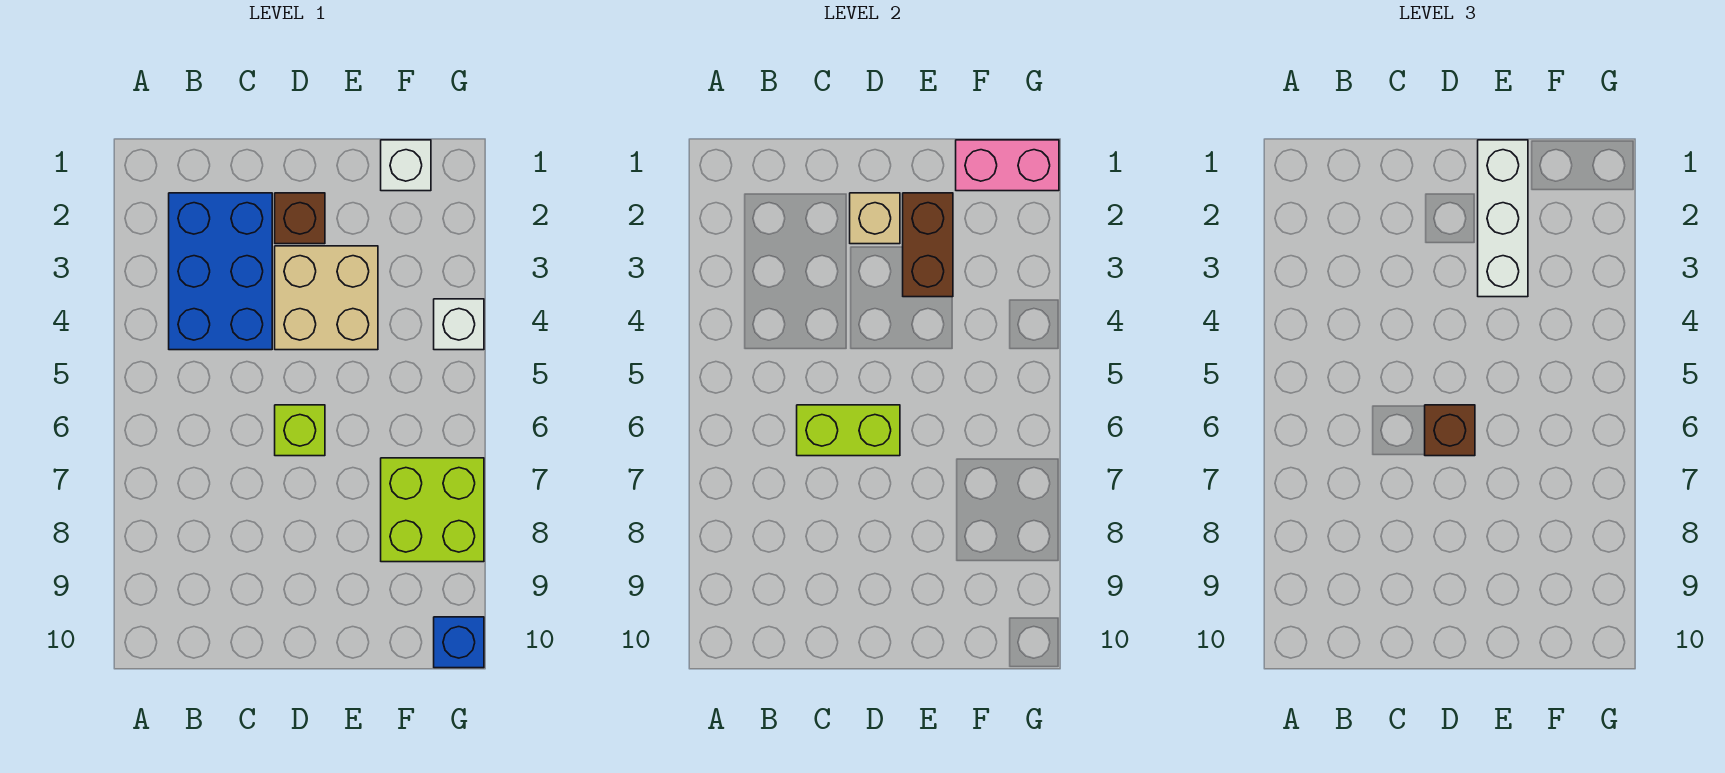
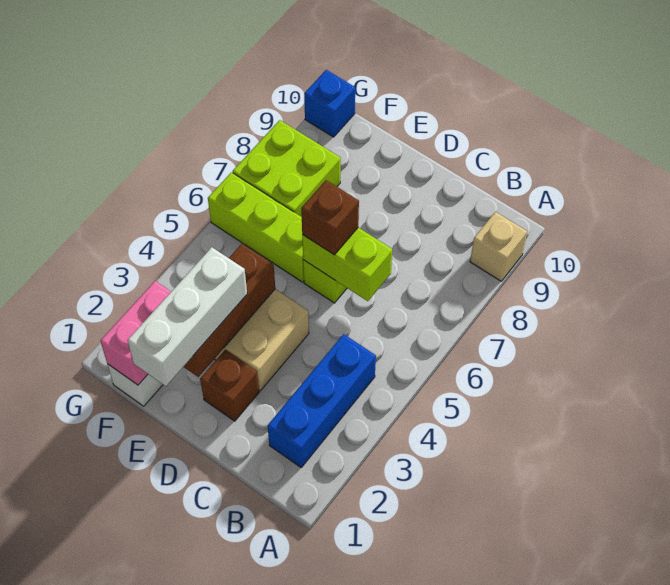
blue brick B2:C4 level 1 -> blue brick B2:B4 level 1
tan brick D2 level 2 -> tan brick A9 level 1
brown brick E2:E3 level 2 -> brown brick E2:E4 level 2
none -> lime brick E6:G6 level 1
pink brick F1:G1 level 2 -> pink brick F1:F2 level 2
white brick G4 level 1 -> none

